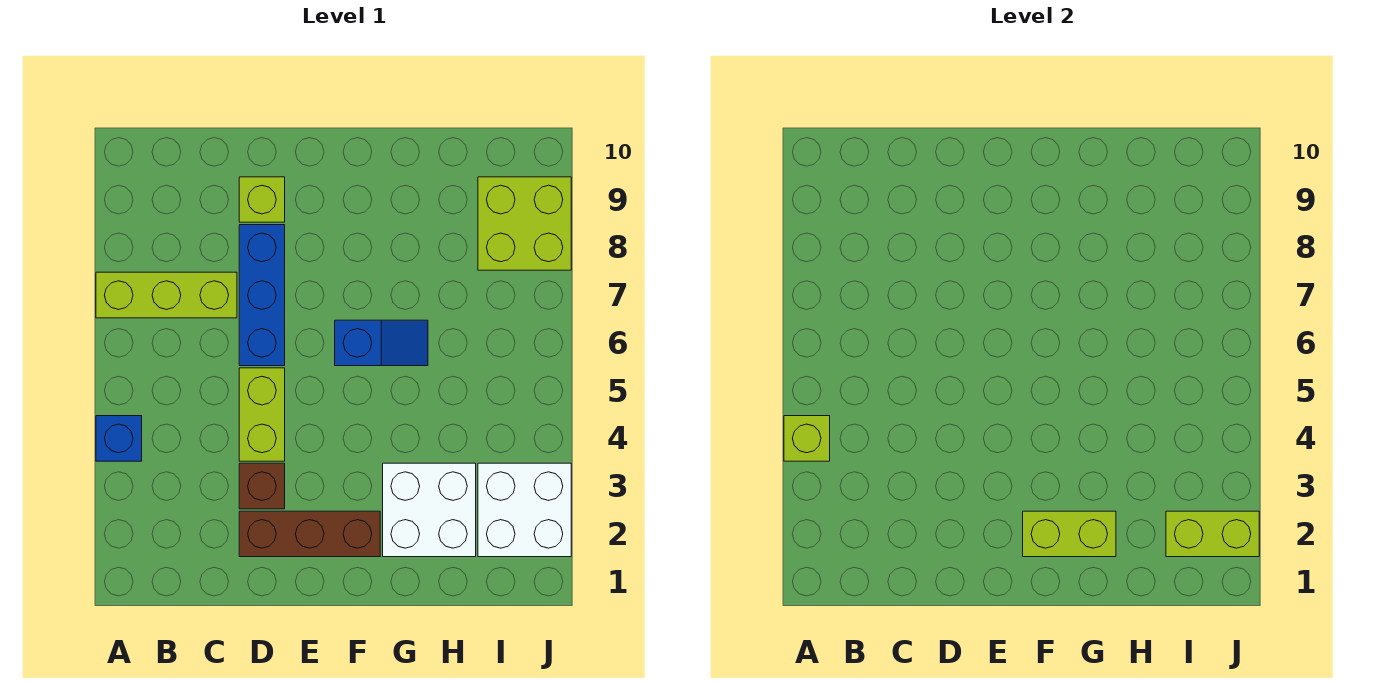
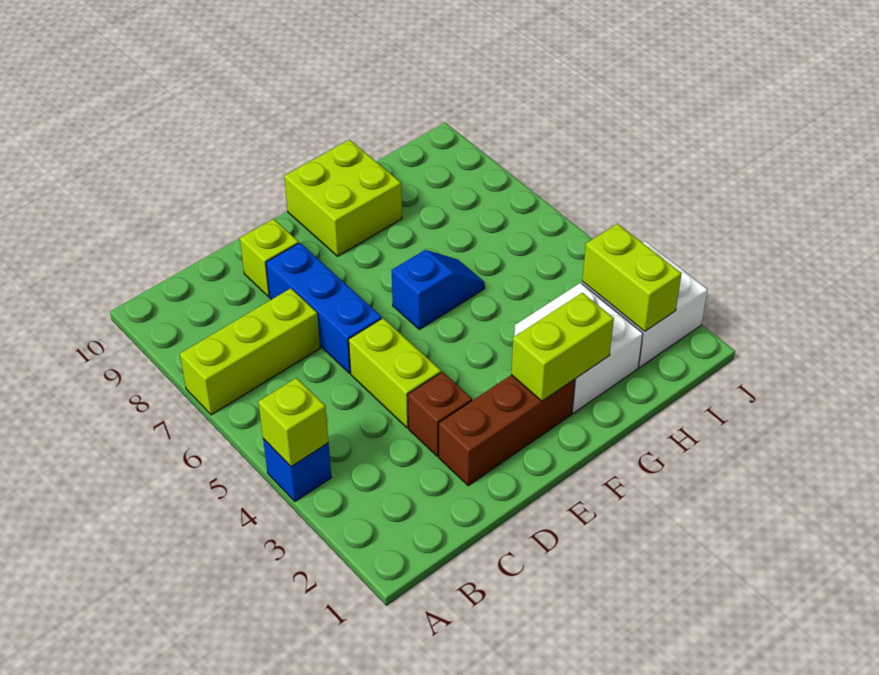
lime brick I2:J2 level 2 -> lime brick I2:I3 level 2
lime brick I8:J9 level 1 -> lime brick F9:G10 level 1

